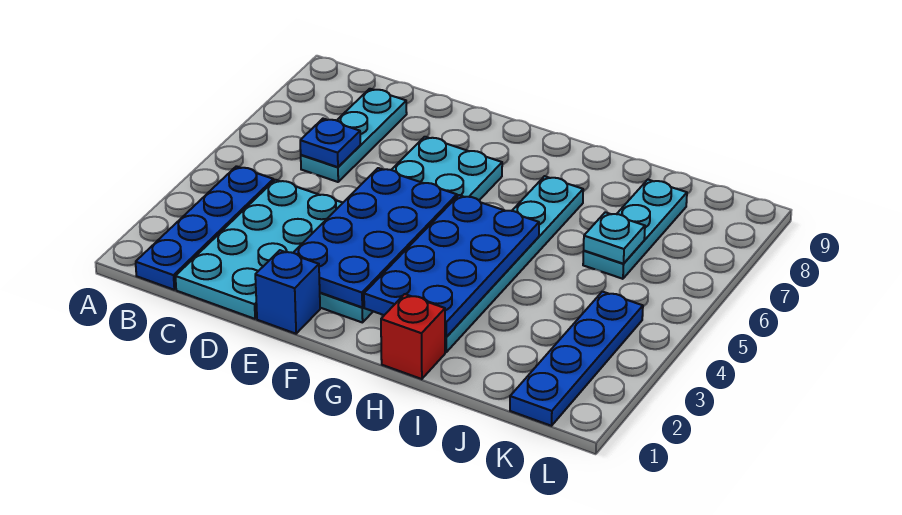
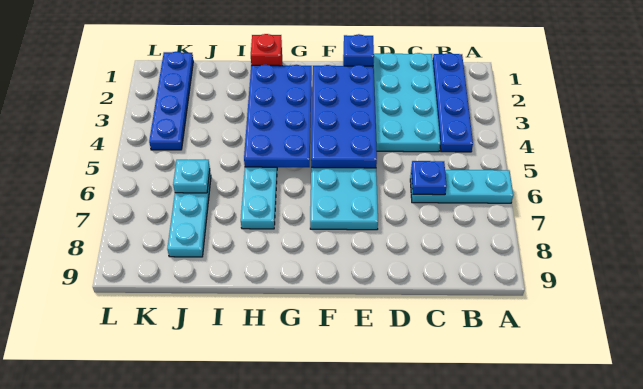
cyan plate C6:C8 level 1 -> cyan plate A6:C6 level 1

